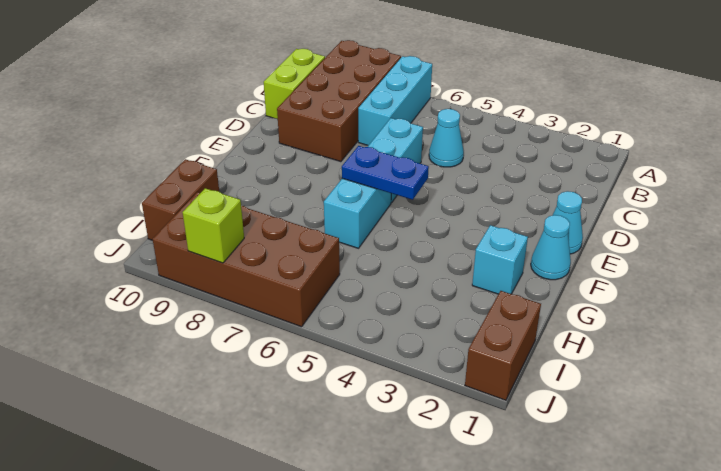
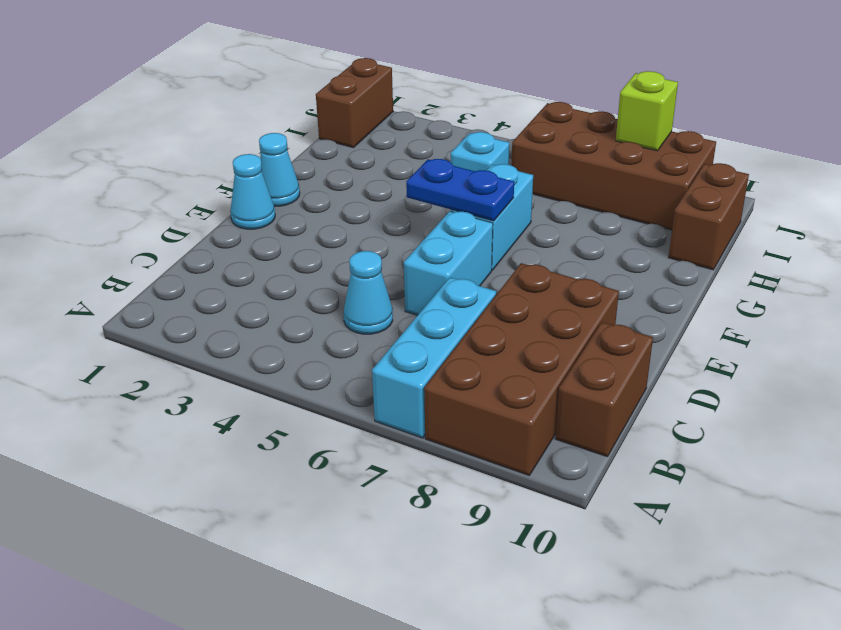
lime brick B10:C10 level 1 -> brown brick B10:C10 level 1
cyan brick G2 level 1 -> cyan brick H5 level 1

